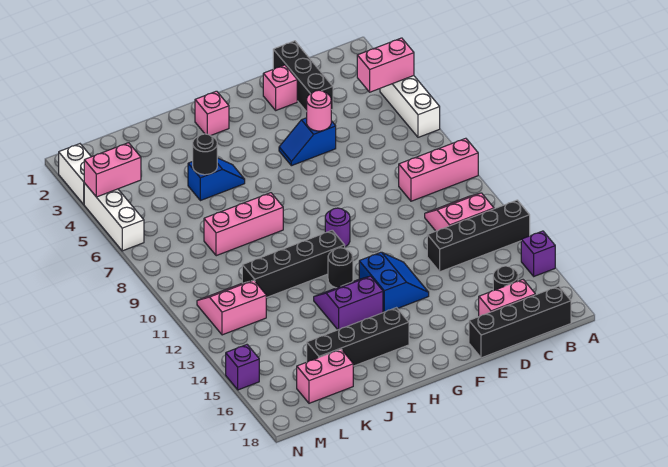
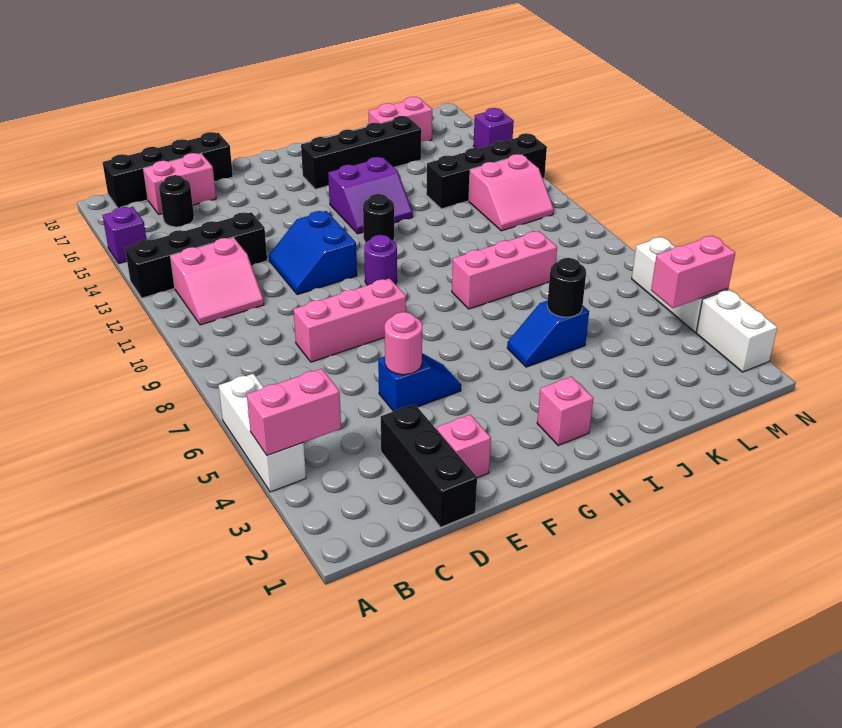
pink brick A9:C9 level 1 -> pink brick D8:F8 level 1
blue slope F13:G14 level 1 top G -> blue slope E11:F12 level 1 top F
black brick H11:K11 level 1 -> black brick K13:N13 level 1

